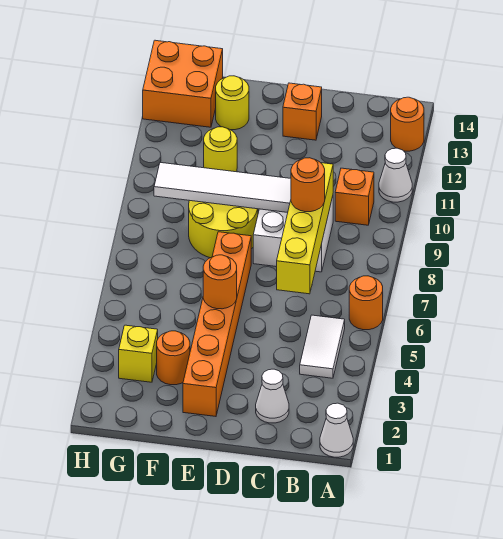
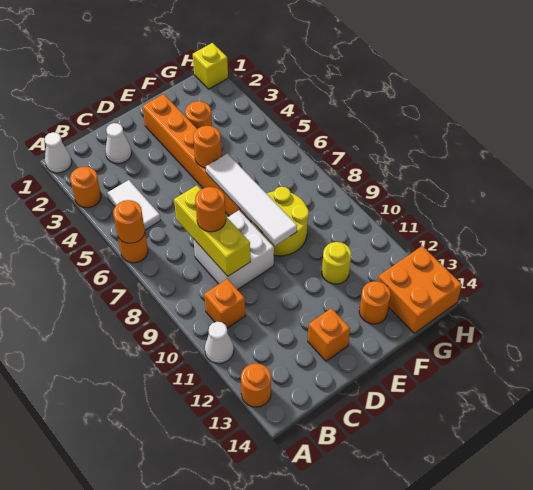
none -> orange round brick A3 level 1
none -> orange round brick A6 level 2
yellow brick C6:C9 level 2 -> yellow brick C7:C9 level 2
white tile D9:G9 level 2 -> white tile E6:E9 level 2
yellow round brick F13 level 1 -> orange round brick F13 level 1
yellow brick G3 level 1 -> yellow brick H1 level 1

